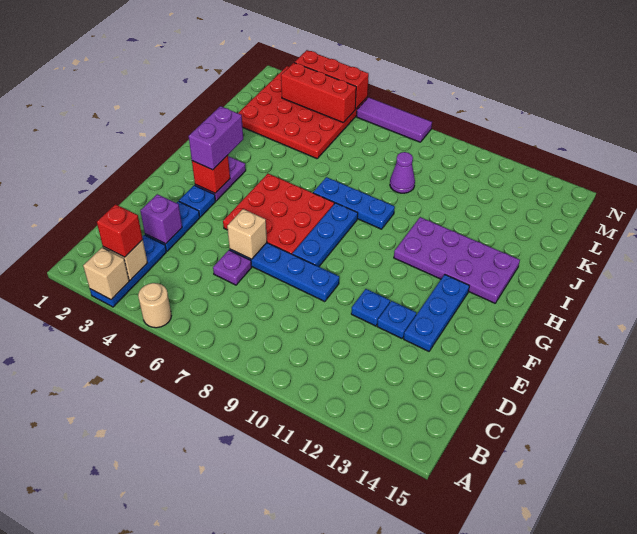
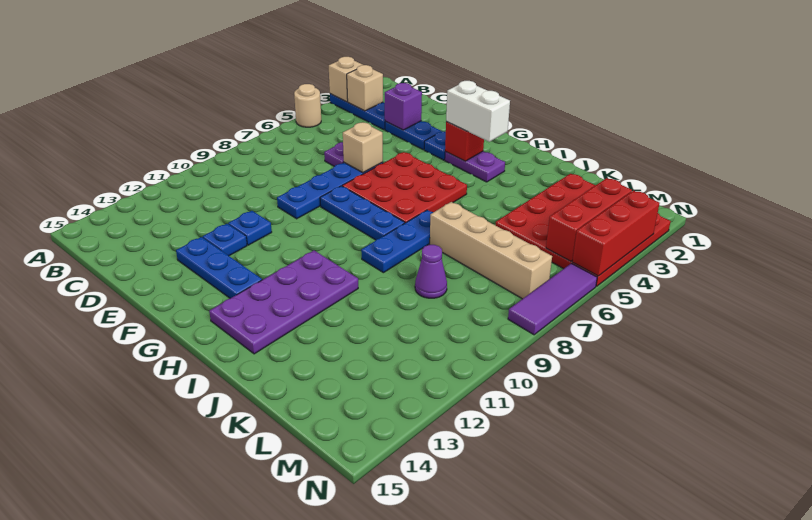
red brick B3 level 3 -> none
purple brick G3:H3 level 3 -> white brick G3:H3 level 3
none -> tan brick J7:M7 level 1

